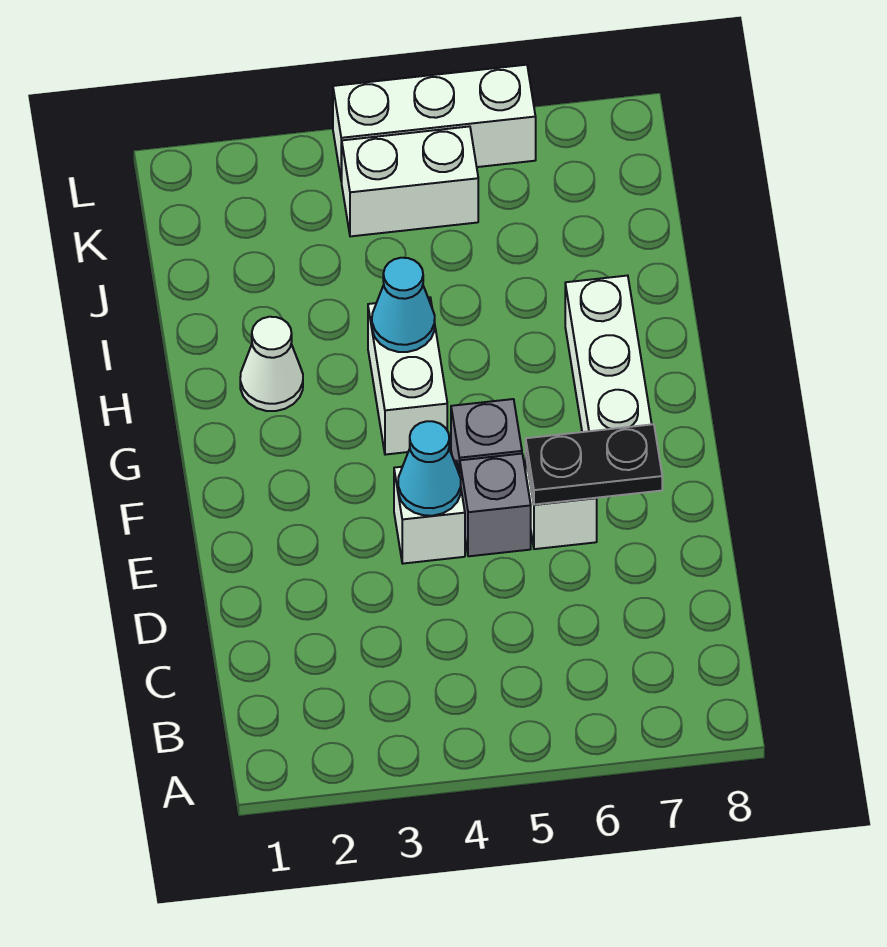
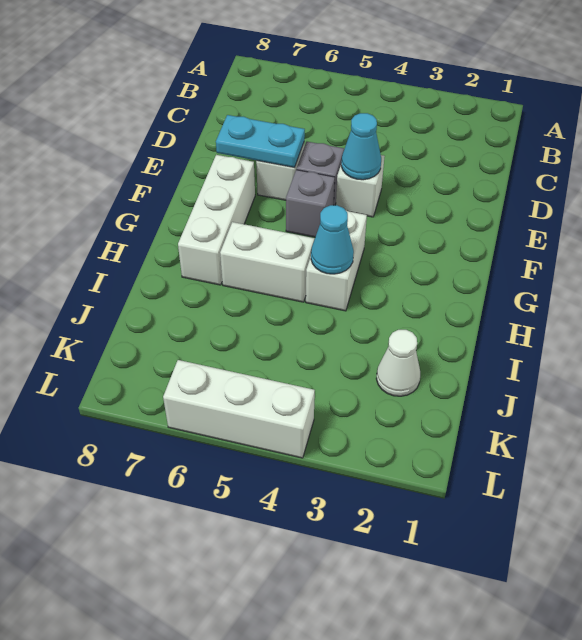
black plate E6:E7 level 2 -> cyan plate E6:E7 level 2
white cone H2 level 1 -> white cone J2 level 1
white brick K4:K5 level 1 -> white brick H5:H6 level 1

